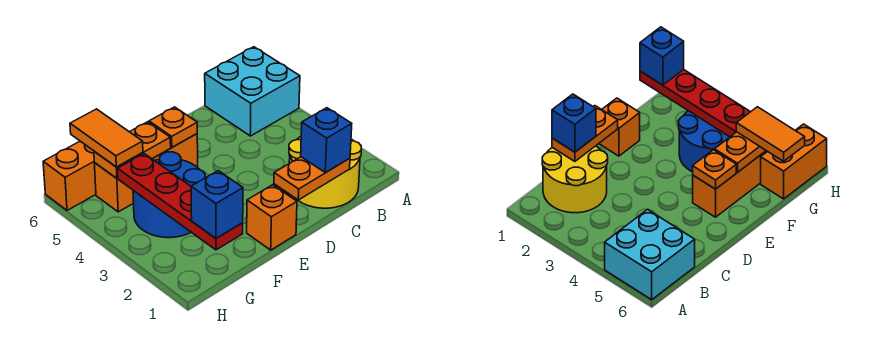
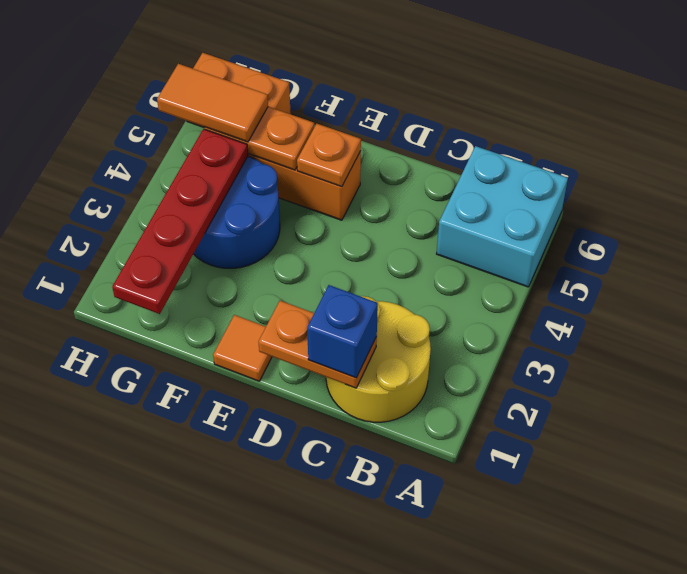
orange brick E1 level 1 -> orange tile E1 level 1
blue brick G1 level 3 -> none
orange tile G5:G6 level 3 -> orange tile G5:H5 level 3

